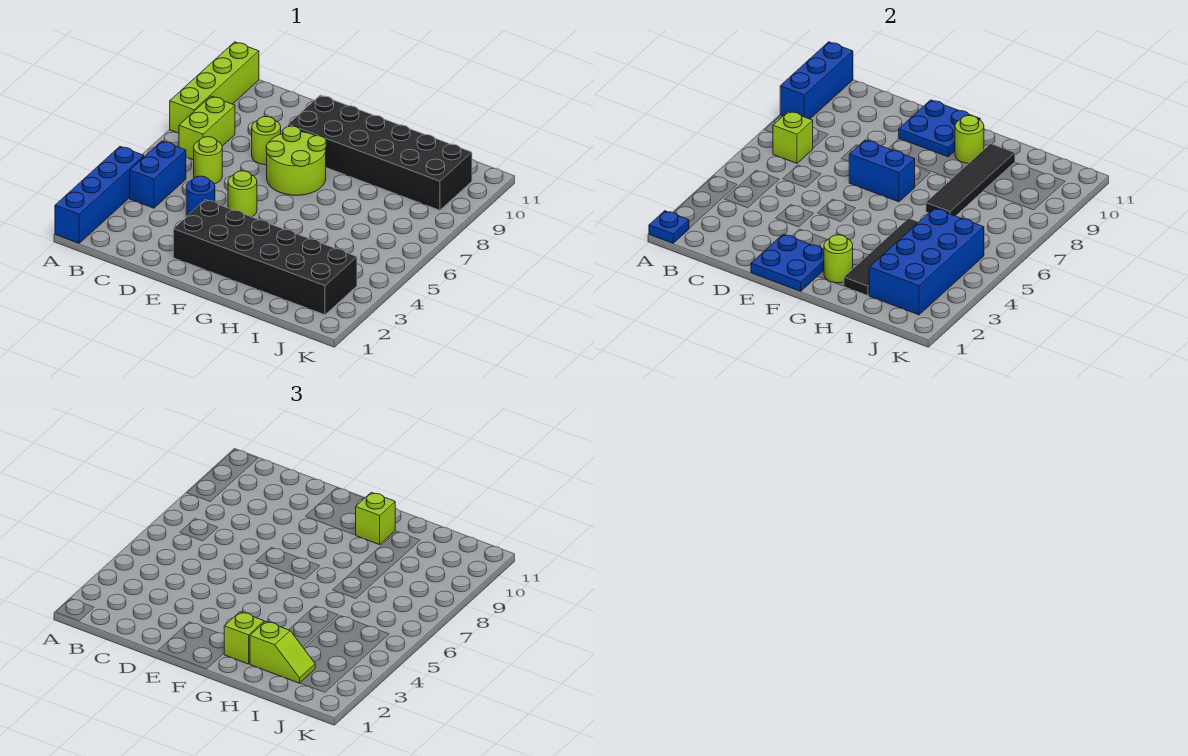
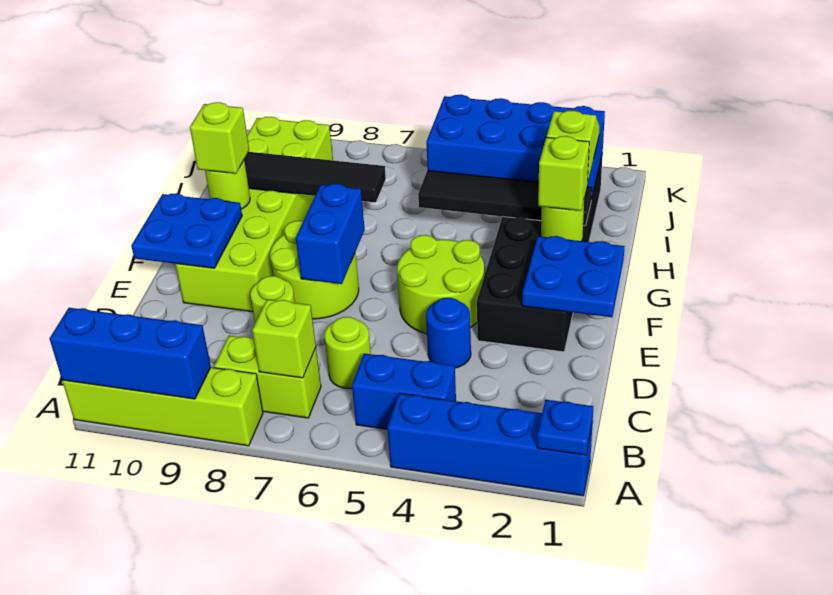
lime round brick E5 level 1 -> lime round brick E4:F5 level 1
black brick E9:J10 level 1 -> lime brick E9:J10 level 1

